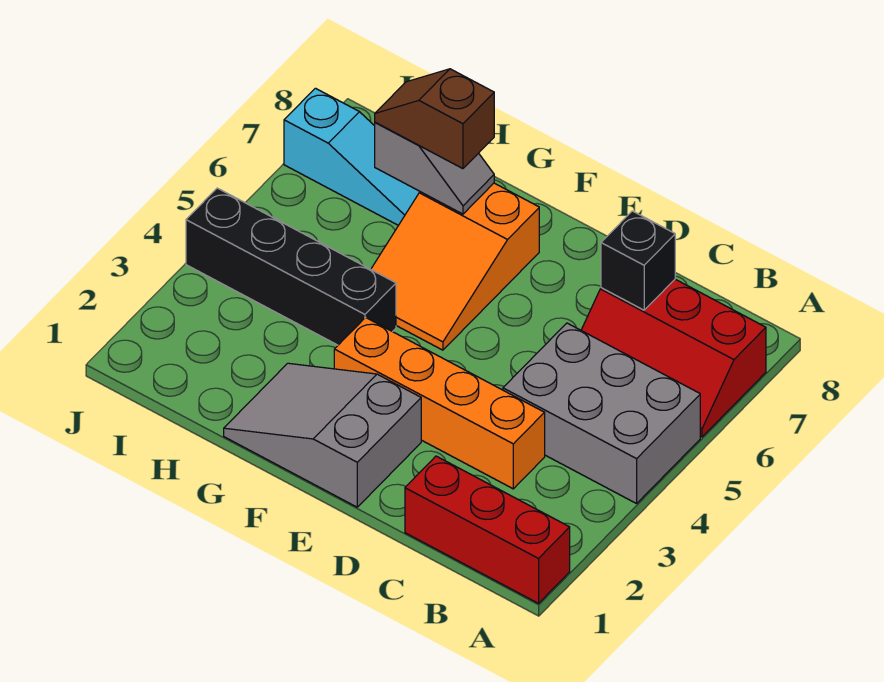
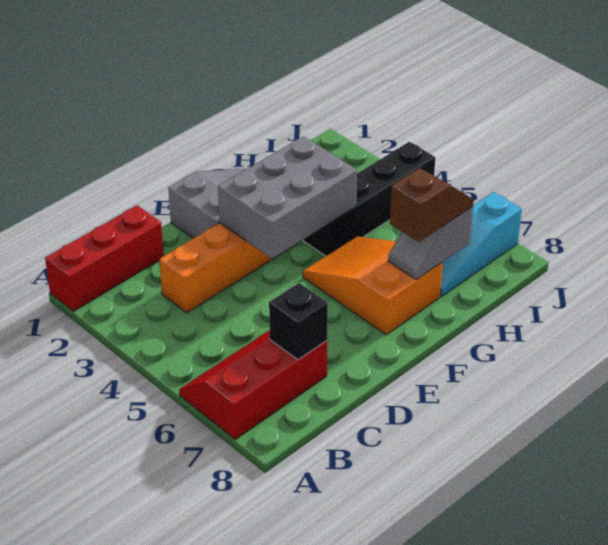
grey brick A4:C5 level 1 -> grey brick E3:G4 level 2

